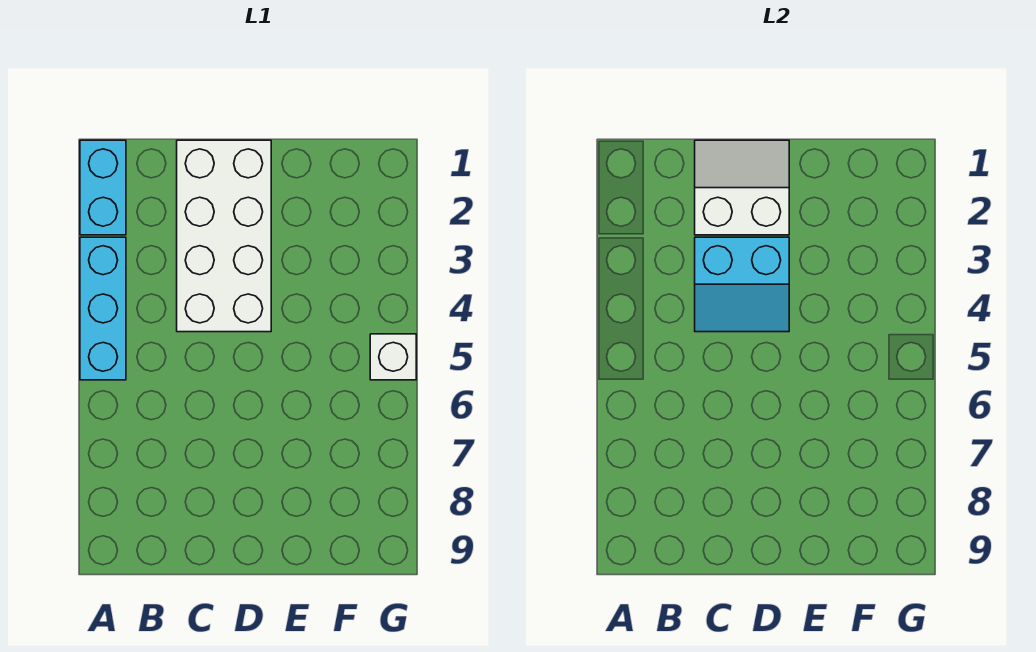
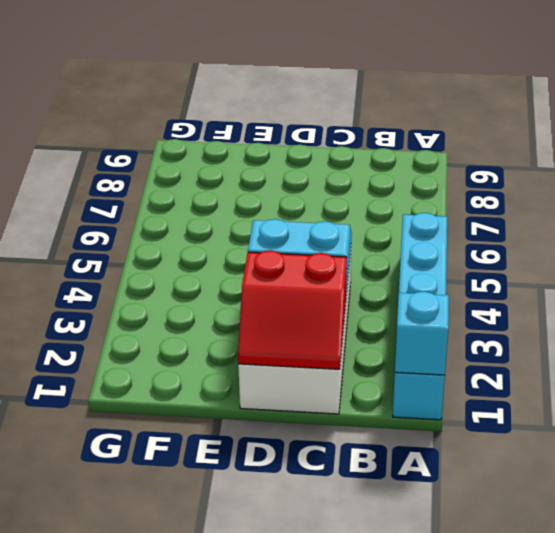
none -> cyan brick A1 level 2
white slope C1:D2 level 2 top 2 -> red slope C1:D2 level 2 top 2
white brick G5 level 1 -> none

